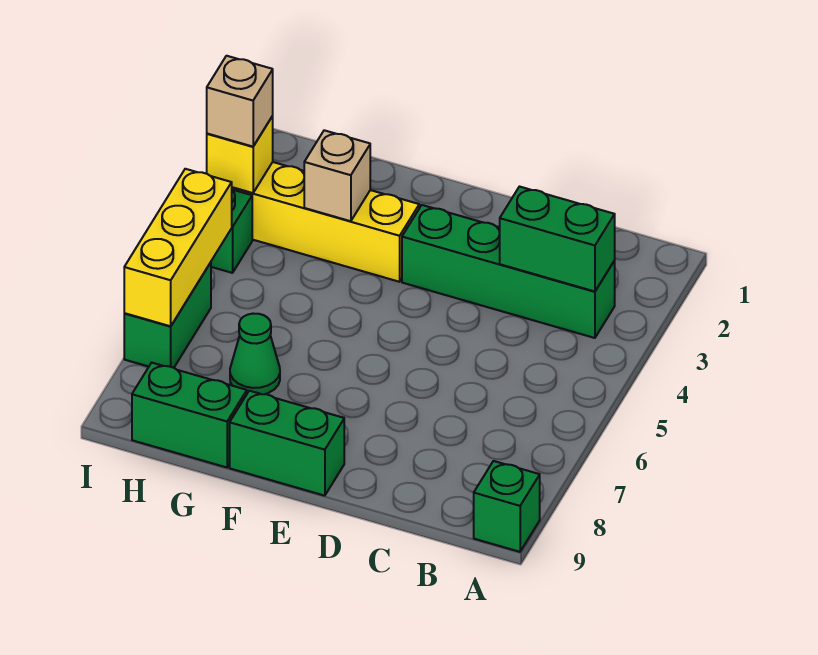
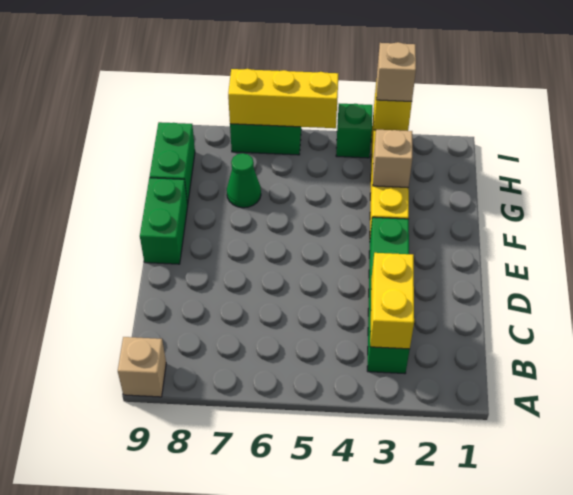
green brick A9 level 1 -> tan brick A9 level 1
green brick B3:C3 level 2 -> yellow brick B3:C3 level 2

